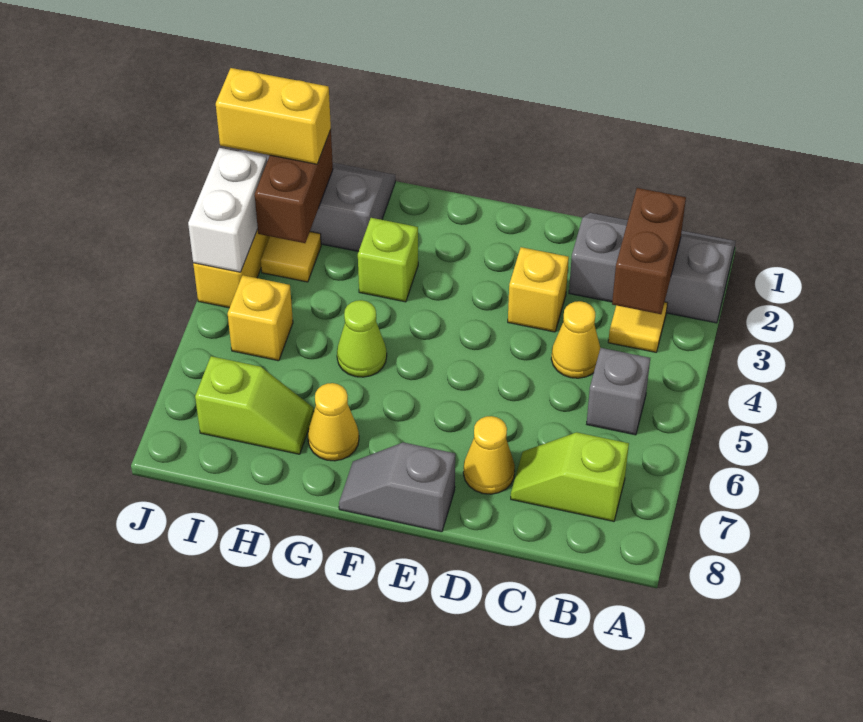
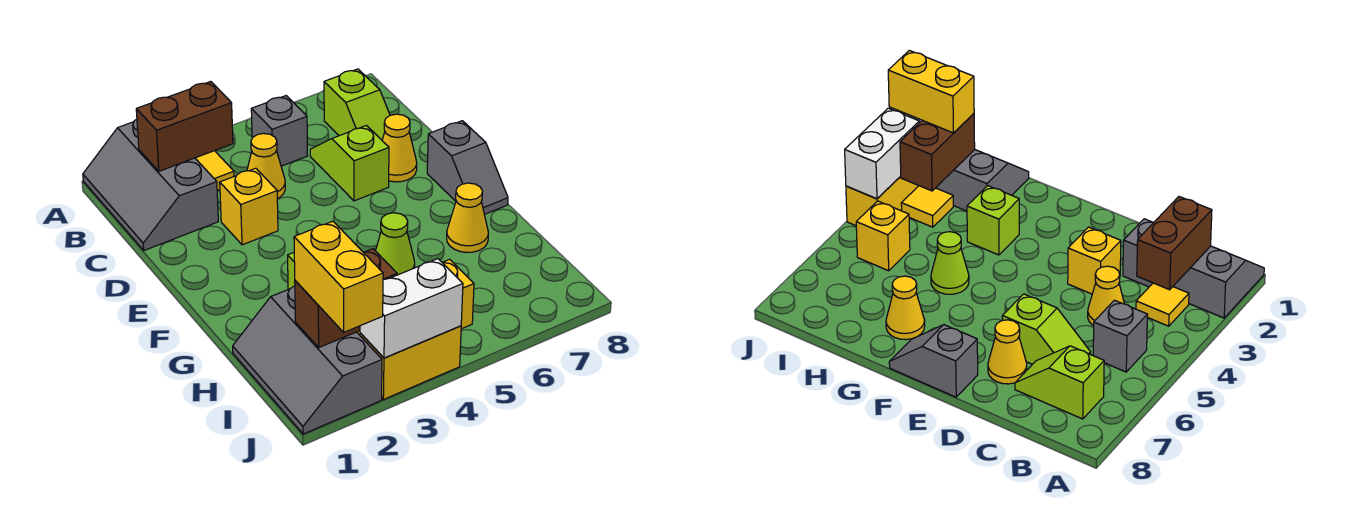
lime slope H7:I7 level 1 top I -> lime slope C6:D6 level 1 top D

